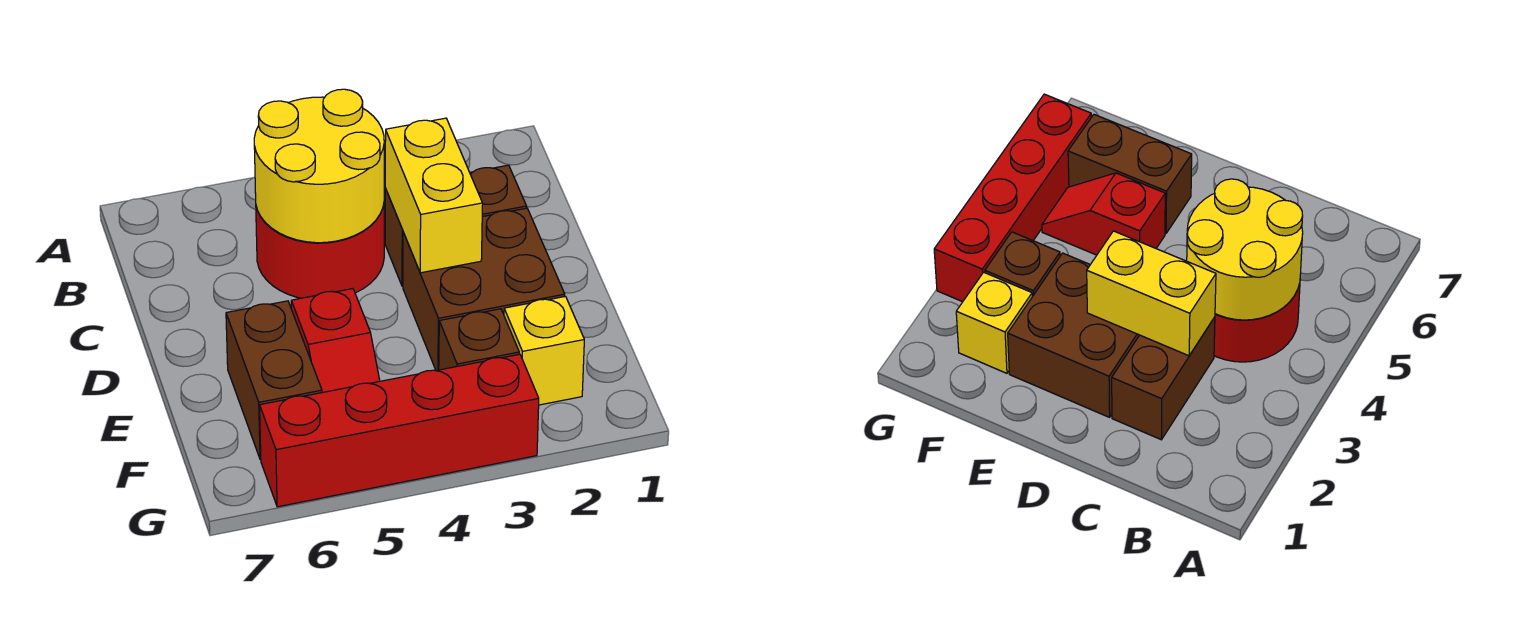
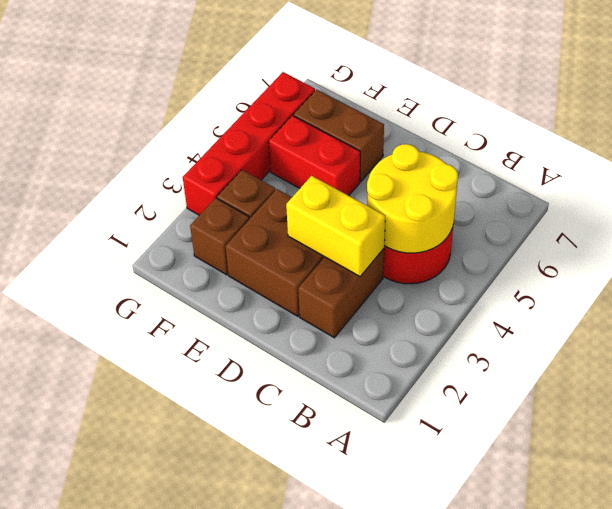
red slope E5:F5 level 1 top E -> red brick E5:F5 level 1
yellow brick F2 level 1 -> brown brick F2 level 1

